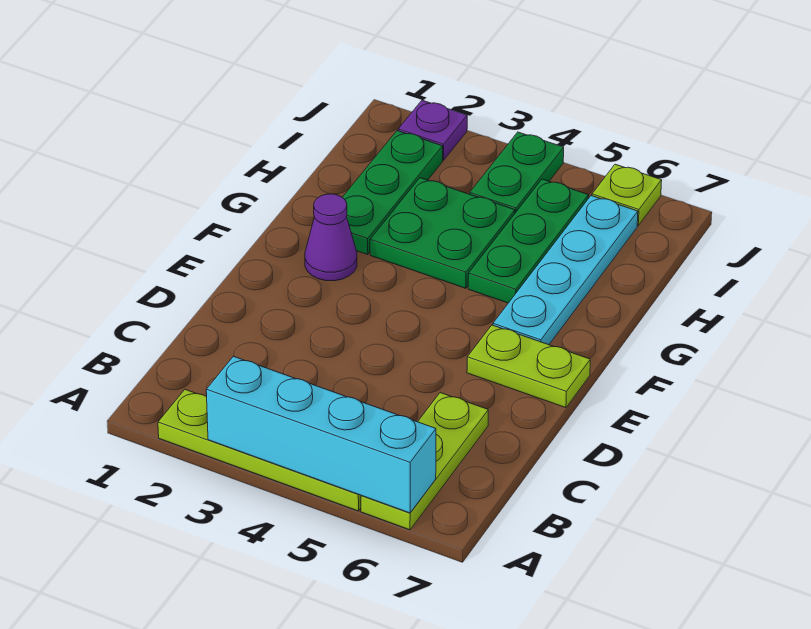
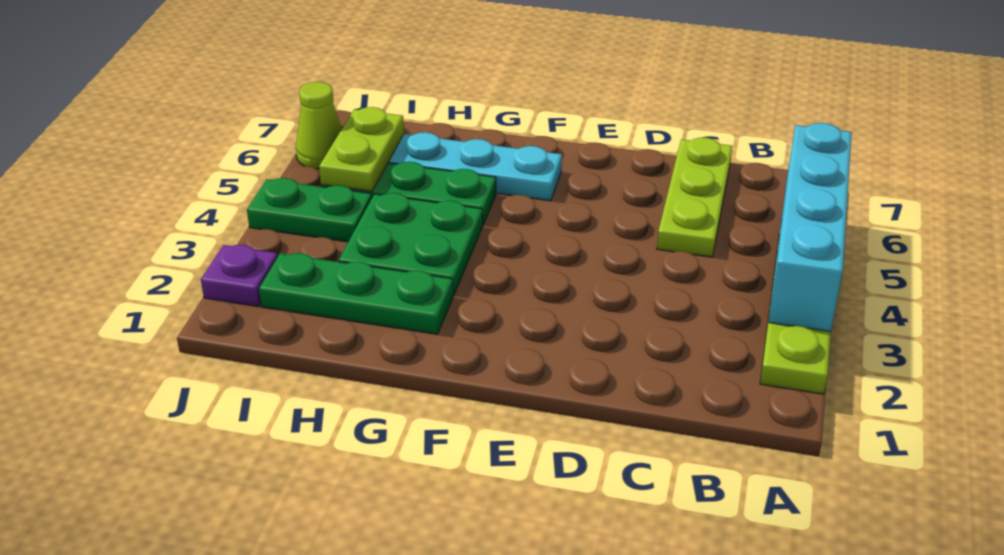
lime plate A6:C6 level 1 -> lime plate C5:C7 level 1
lime plate E6:E7 level 1 -> lime plate I5:I6 level 2
purple cone F2 level 1 -> none
lime plate J6 level 1 -> lime cone J6 level 1

